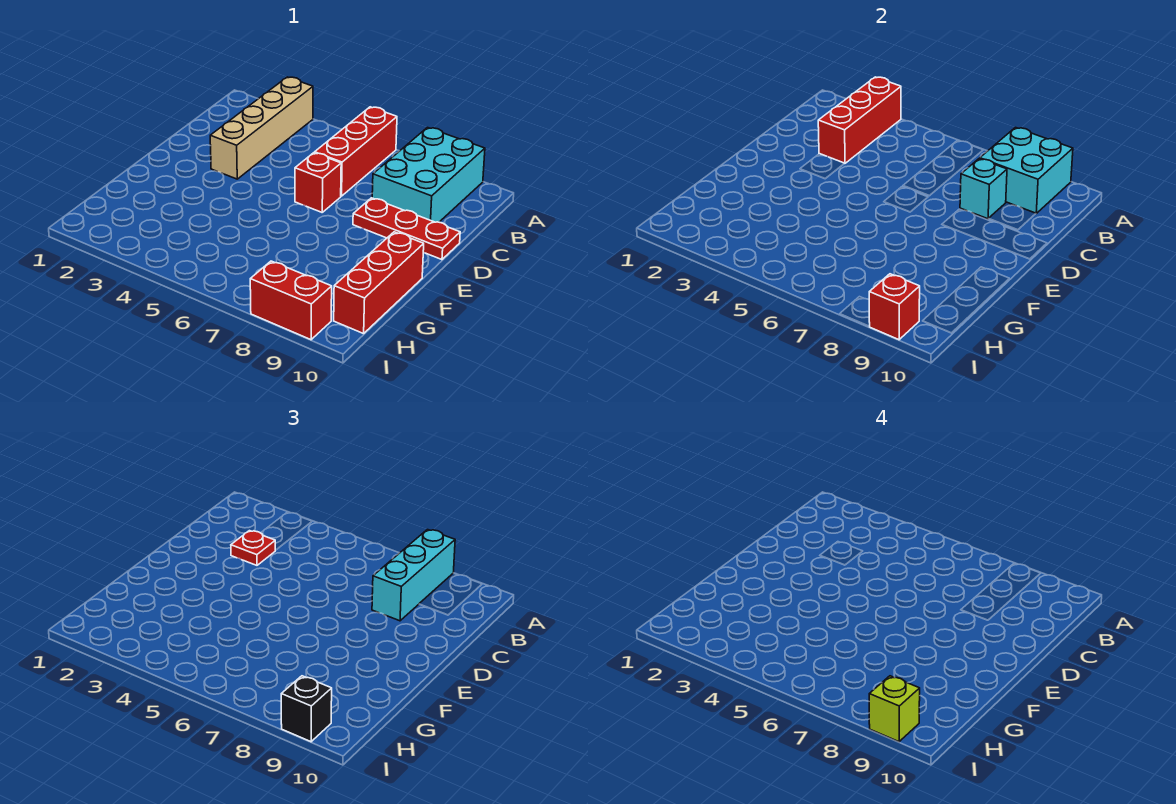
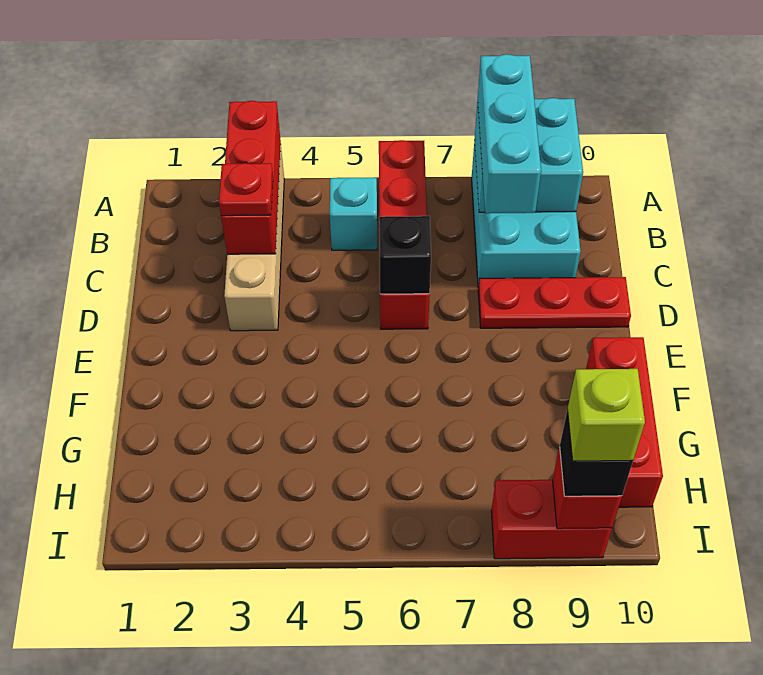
cyan brick C8 level 2 -> cyan brick B5 level 1
none -> black brick D6 level 2

